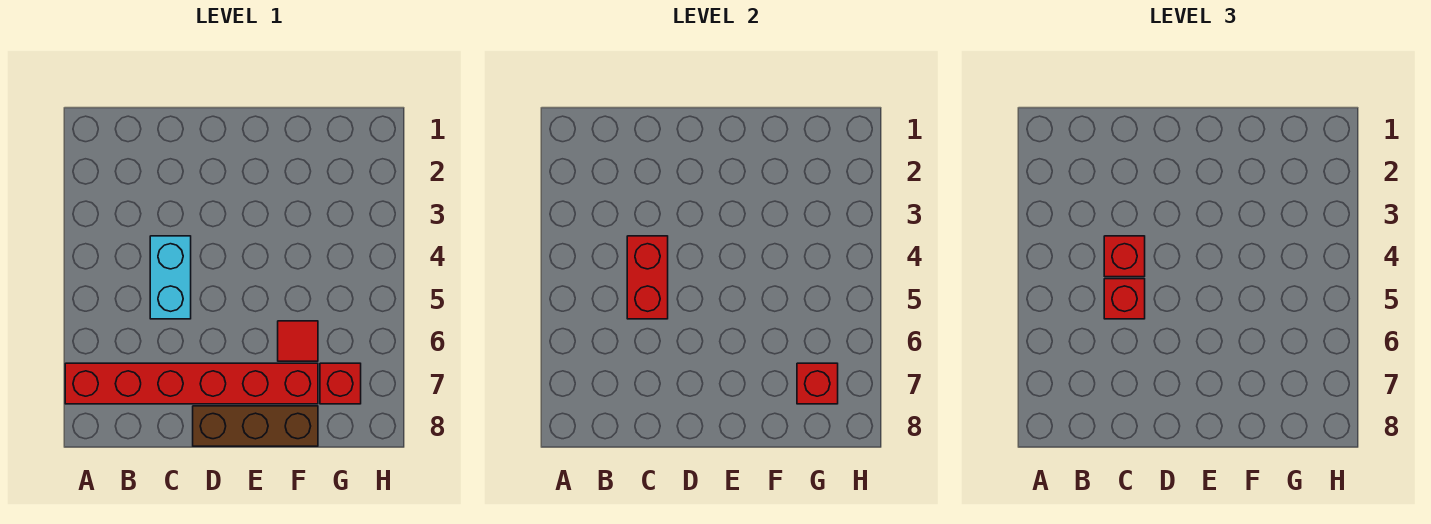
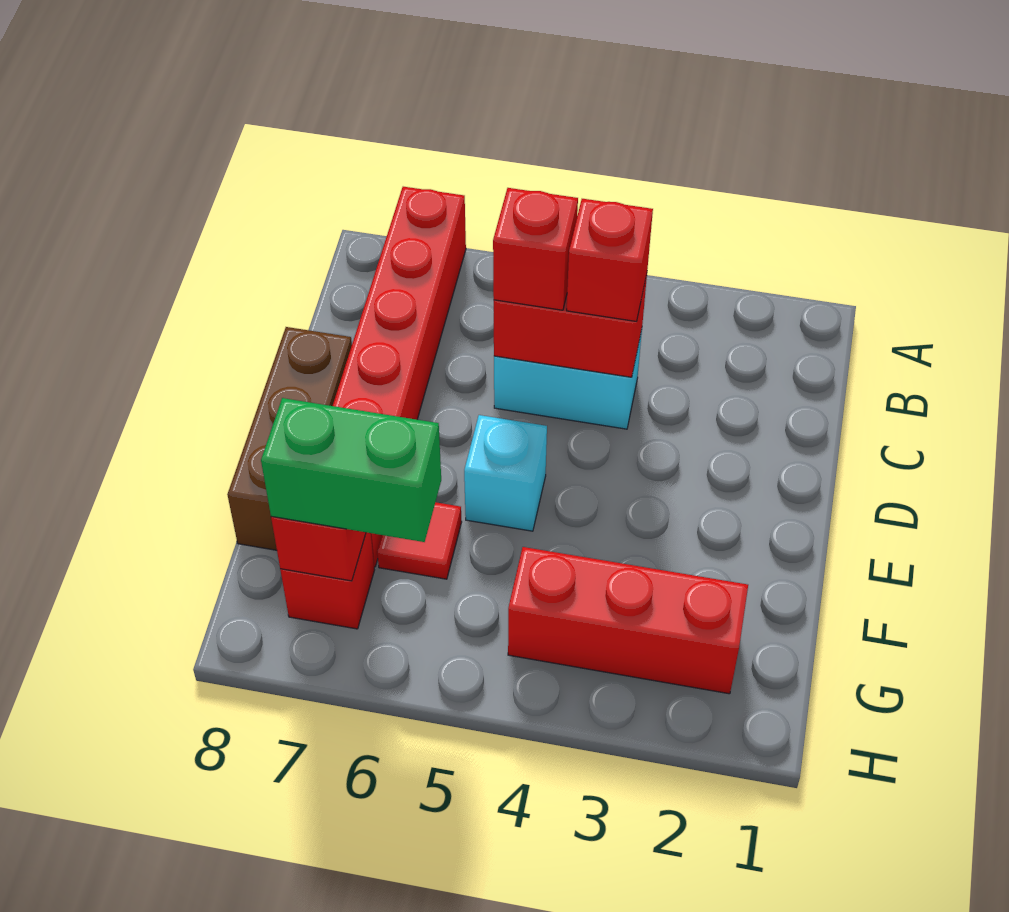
none -> cyan brick E5 level 1
none -> red brick G2:G4 level 1
none -> green brick G6:G7 level 3

